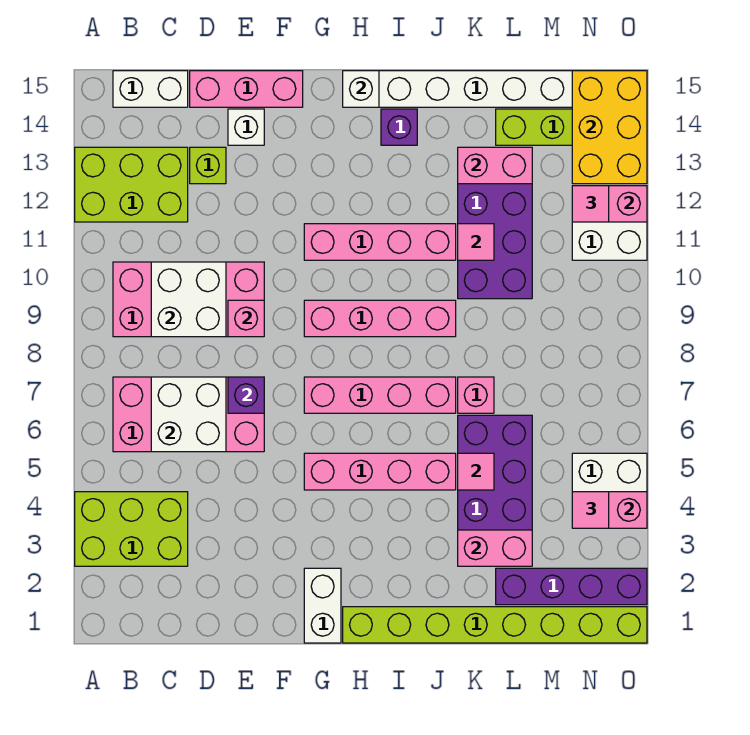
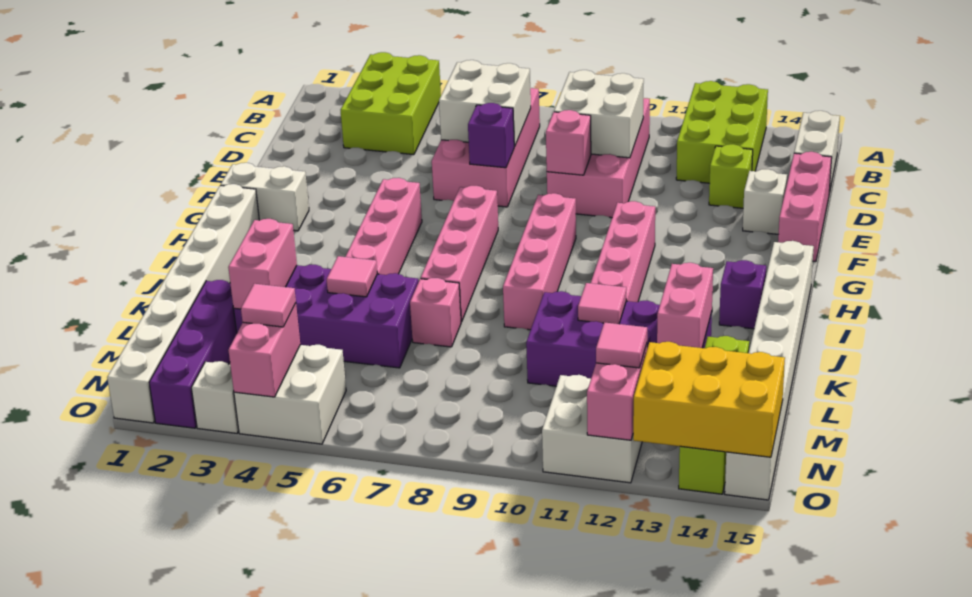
lime brick H1:O1 level 1 -> white brick H1:O1 level 1
white brick H15 level 2 -> white brick O3 level 1

